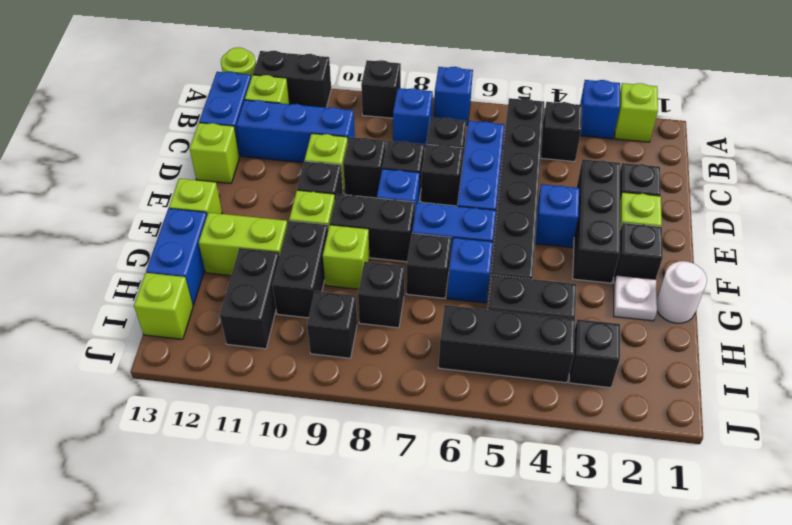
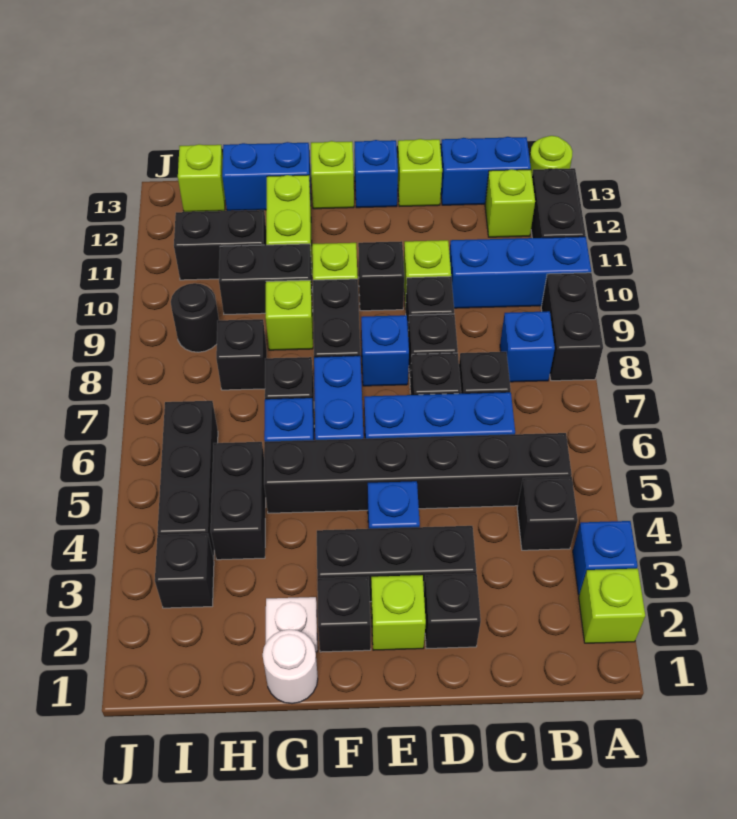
blue brick A7 level 1 -> blue brick E13 level 1
black brick A9 level 1 -> black brick A8:A9 level 1
blue brick C10:C12 level 1 -> blue brick A10:C10 level 1
black brick I9 level 1 -> black round brick I9 level 1

